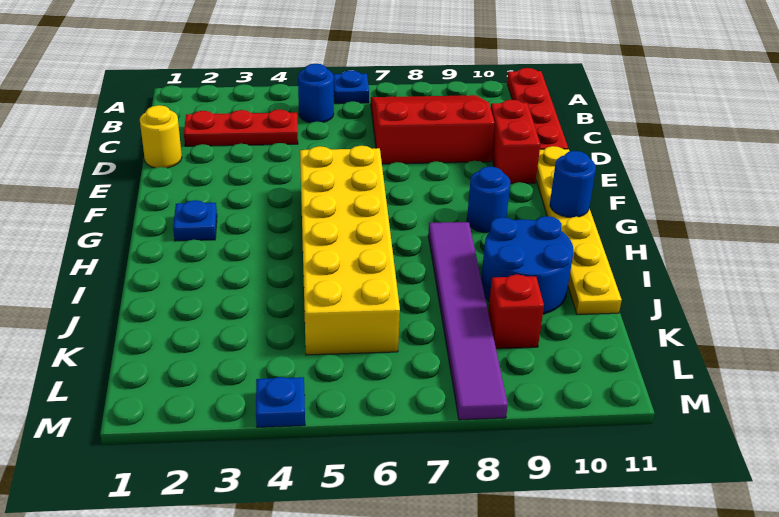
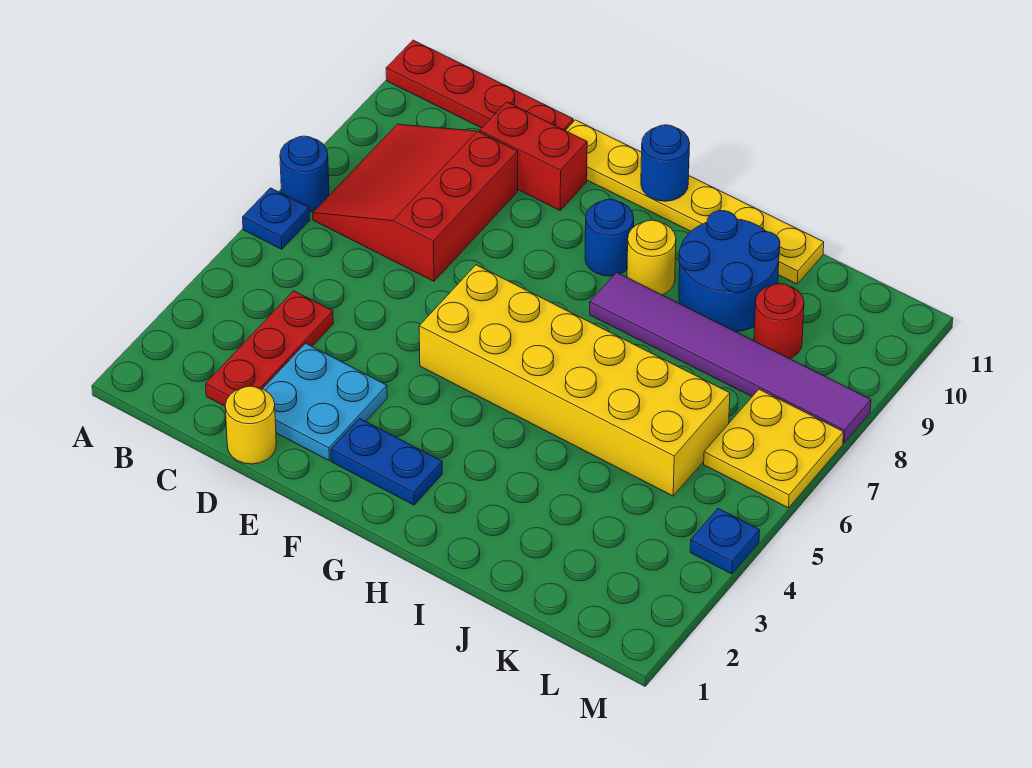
blue round brick B5 level 1 -> blue round brick A7 level 1
none -> cyan plate D2:E3 level 1
blue plate G2 level 1 -> blue plate F2:G2 level 1
none -> yellow round brick H9 level 1
red brick K9 level 1 -> red round brick K9 level 1
none -> yellow plate L6:M7 level 1

